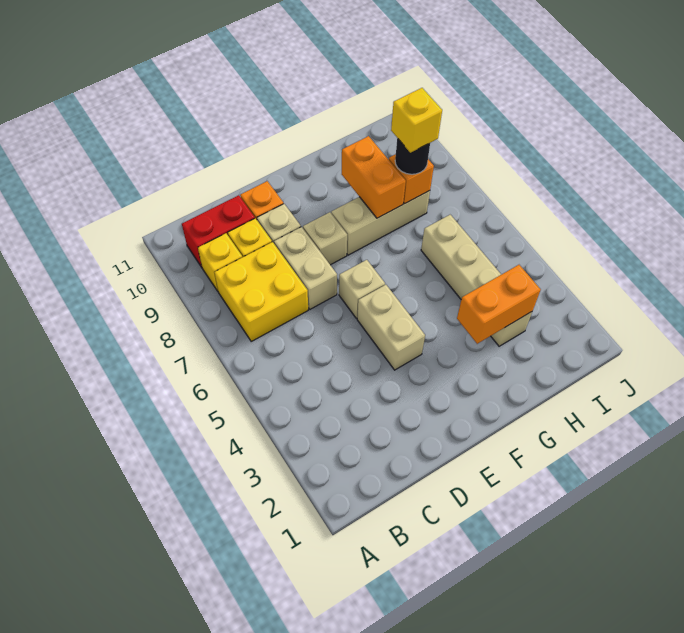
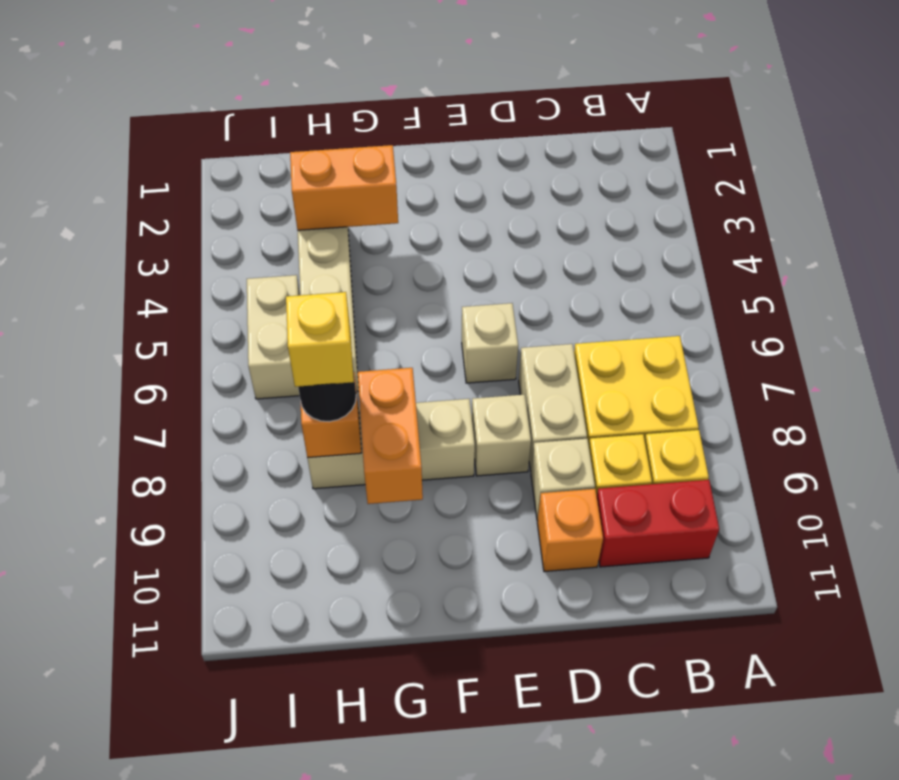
tan brick E4:E5 level 1 -> tan brick I5:I6 level 1

